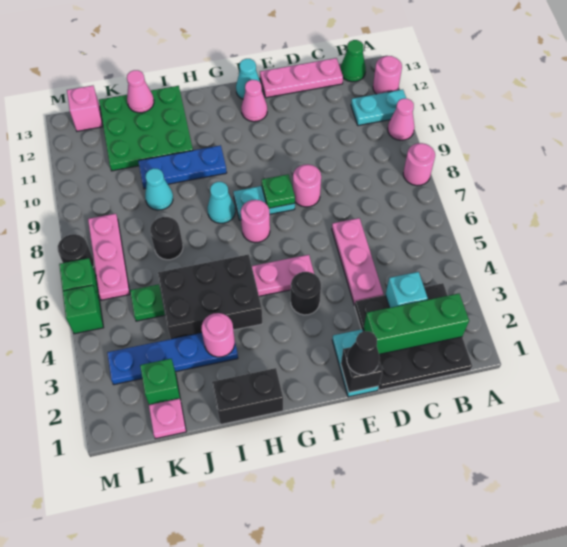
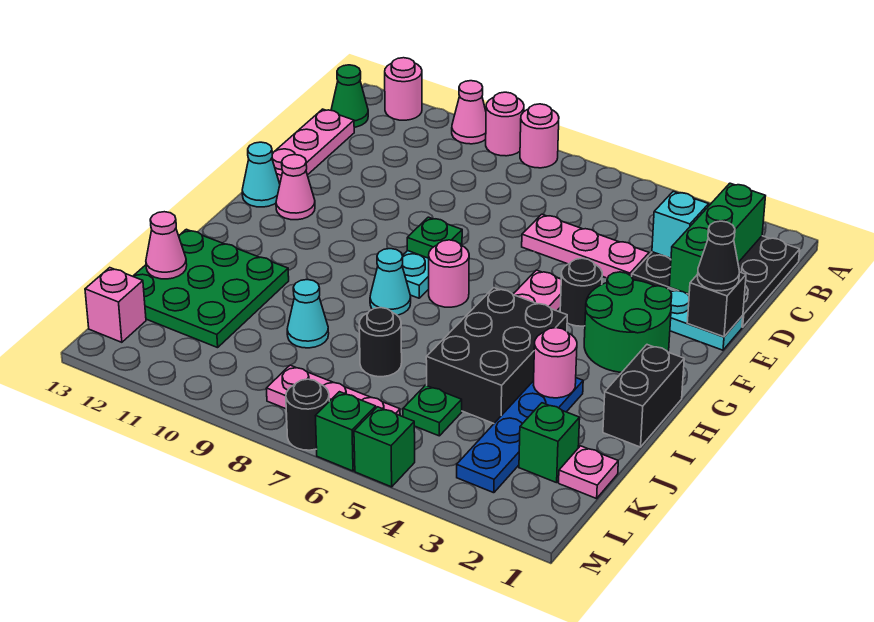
cyan plate A11:B11 level 1 -> none
pink round brick E8 level 1 -> pink round brick A9 level 1
none -> green round brick F2:G3 level 1
blue plate H10:J10 level 1 -> none

